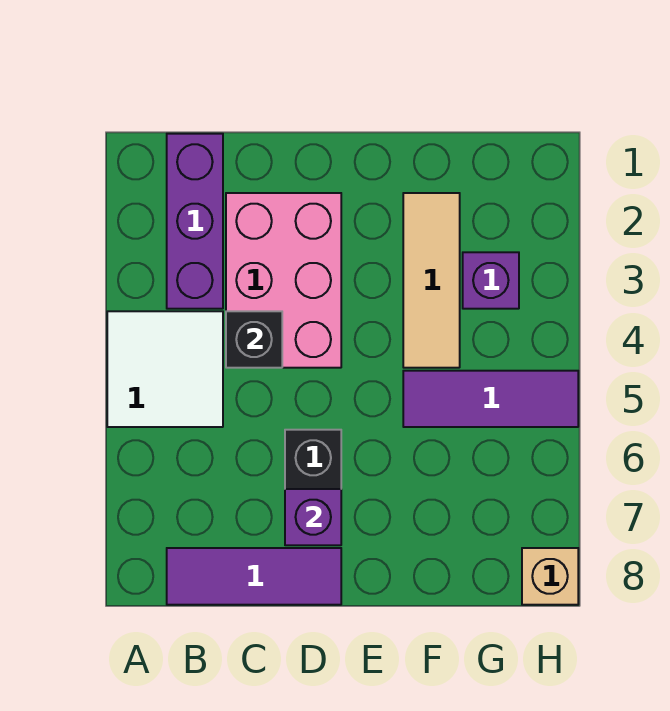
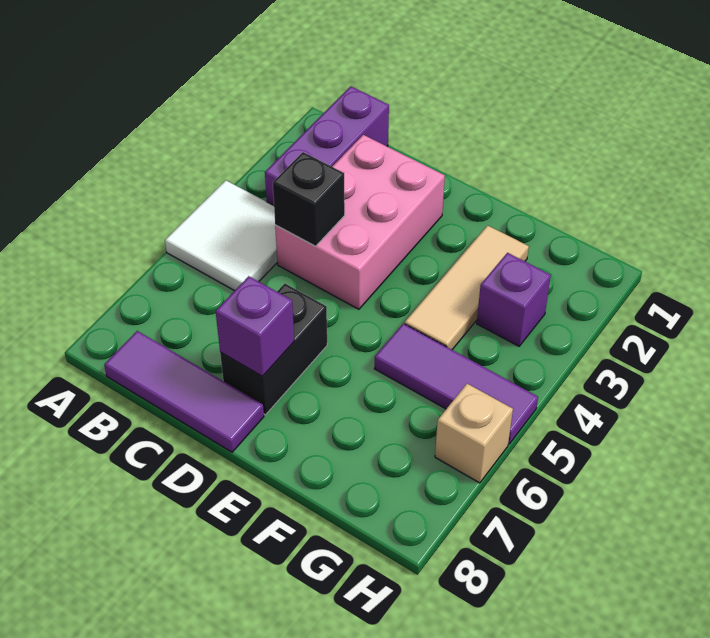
tan brick H8 level 1 -> tan brick H6 level 1

